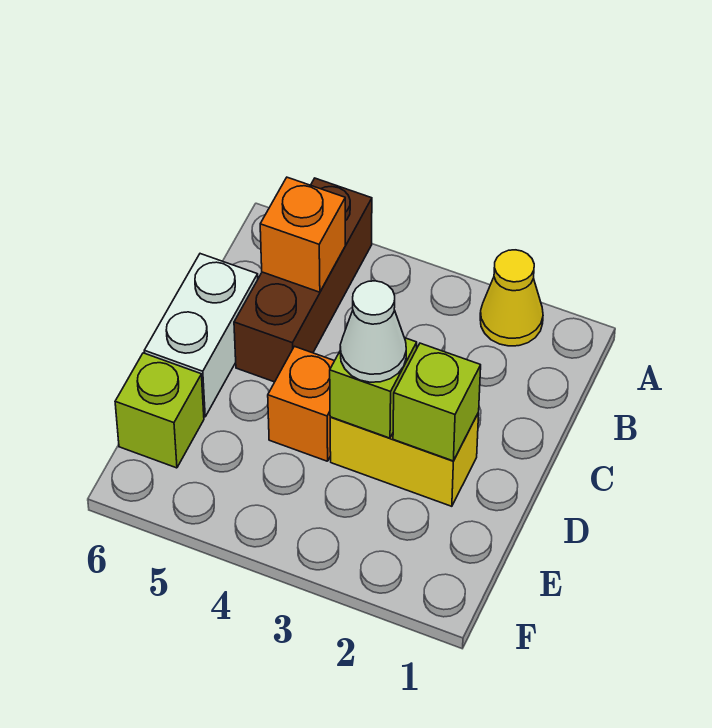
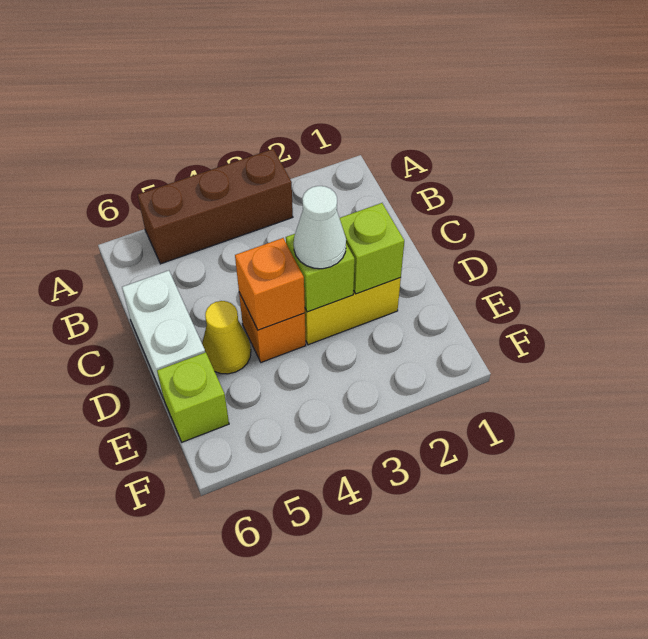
yellow cone A2 level 1 -> yellow cone D5 level 1
brown brick A5:C5 level 1 -> brown brick A3:A5 level 1
orange brick B5 level 2 -> orange brick D4 level 2

